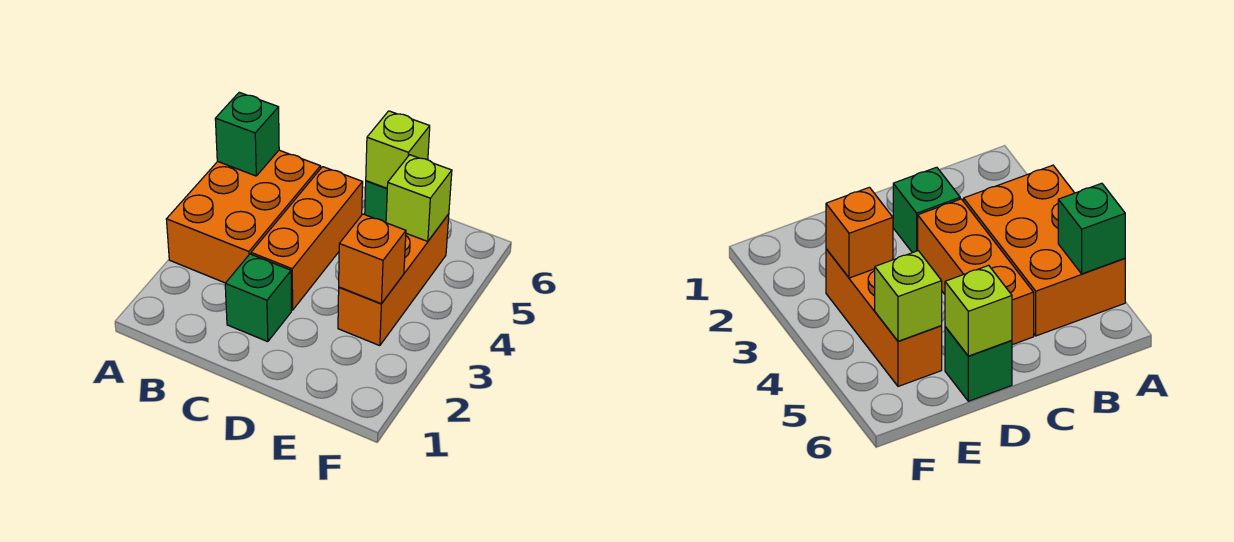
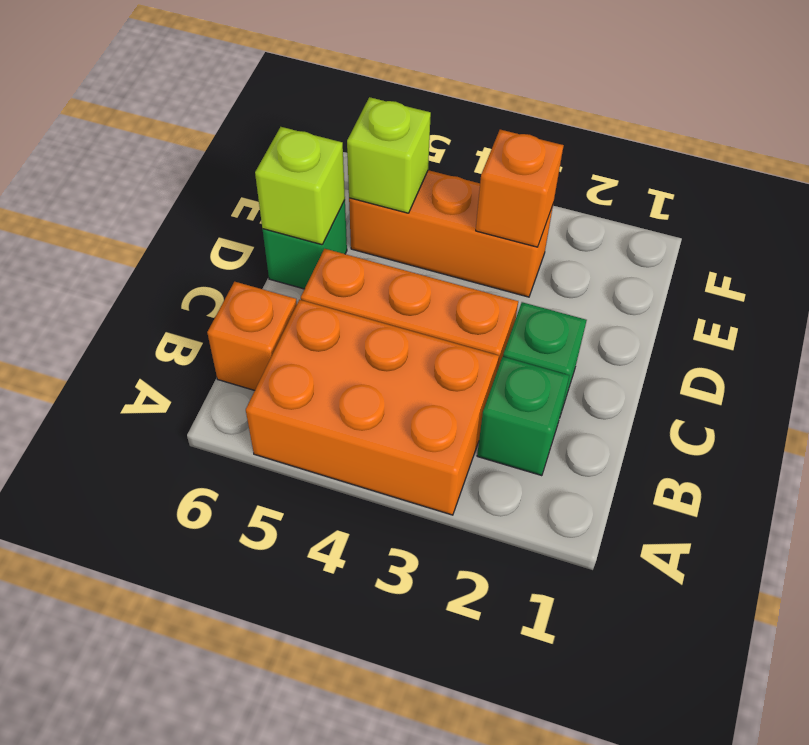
green brick A5 level 2 -> green brick B2 level 1
none -> orange brick B6 level 1

